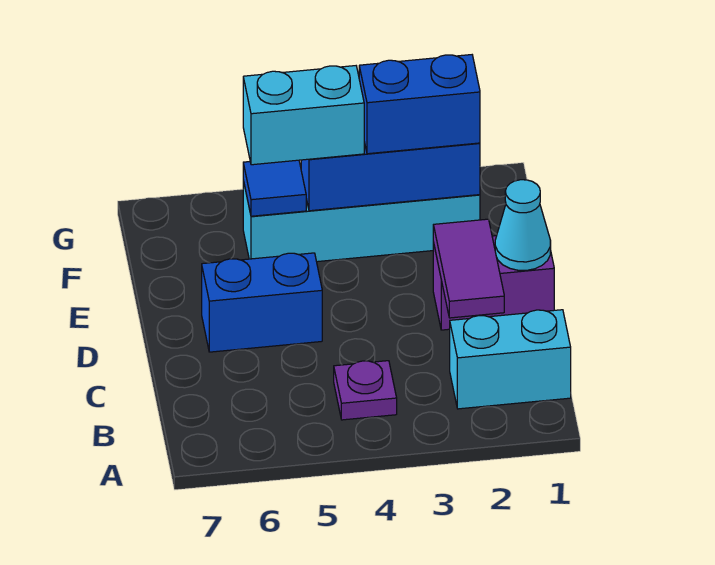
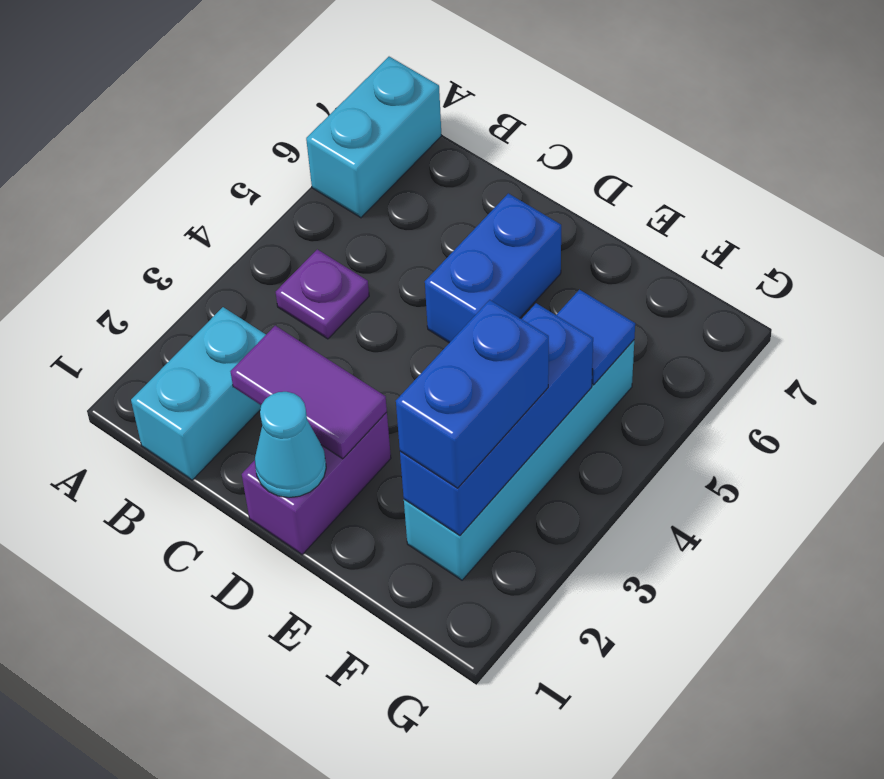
cyan brick F4:F5 level 3 -> cyan brick A6:A7 level 1

